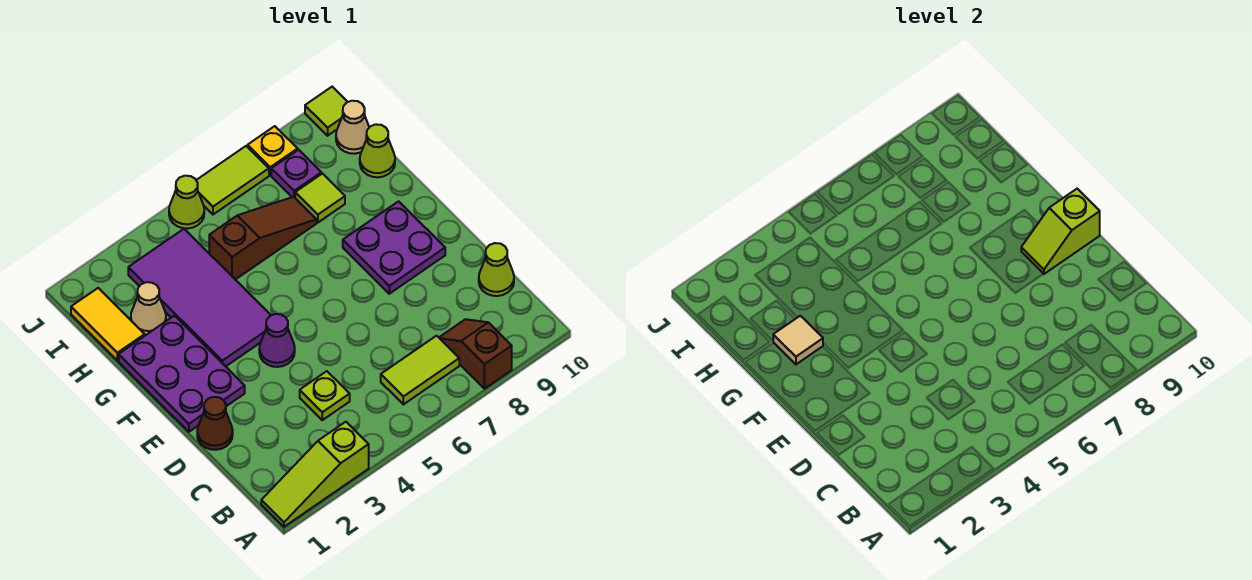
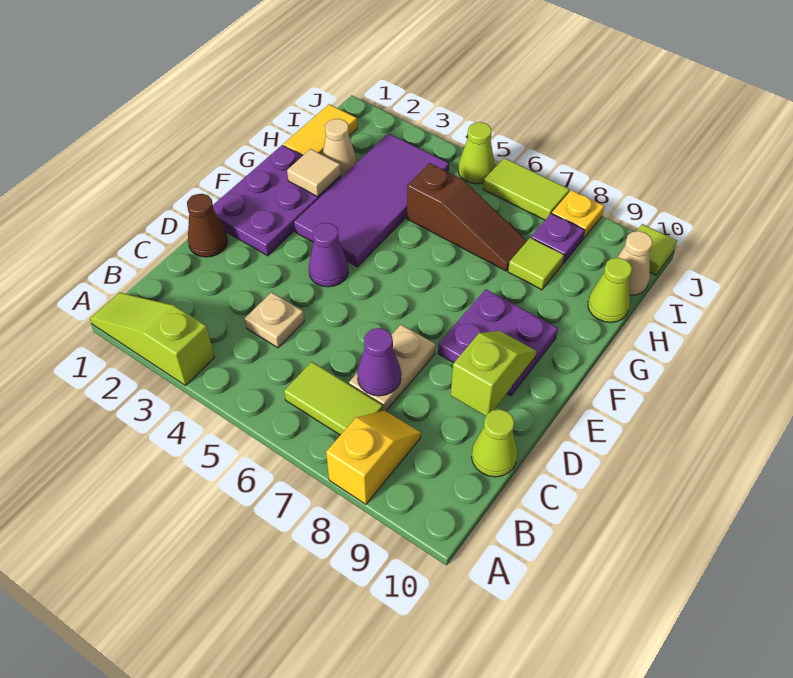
brown slope A8:B8 level 1 top A -> yellow slope A8:B8 level 1 top A
lime plate C4 level 1 -> tan plate C4 level 1
none -> tan plate C7:D7 level 1
none -> purple cone C7 level 2
lime slope E9:E10 level 2 top 10 -> lime slope D9:E9 level 2 top D

